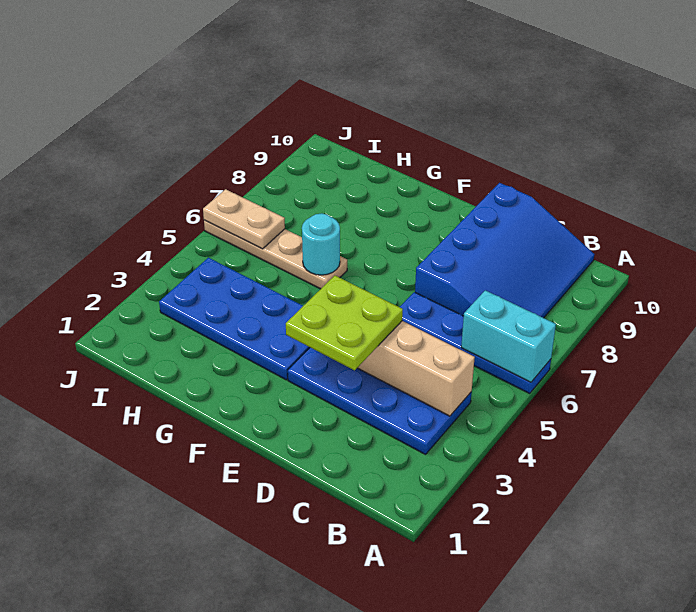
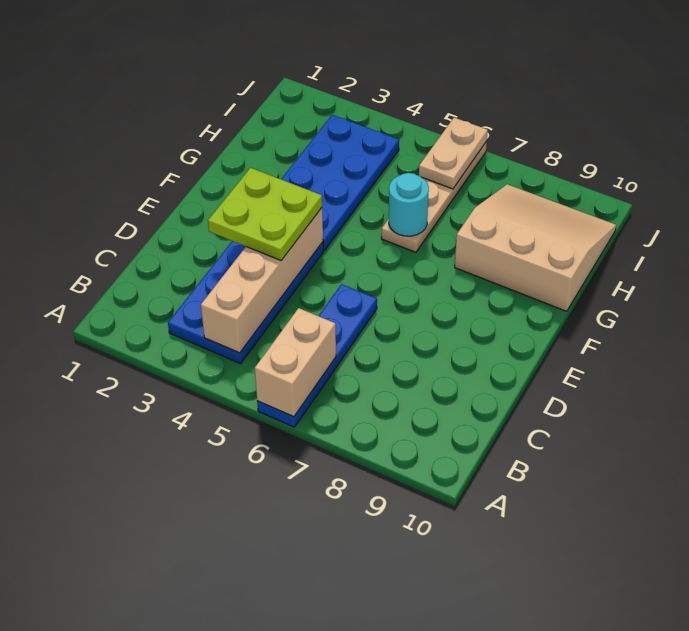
cyan brick A6:B6 level 2 -> tan brick A6:B6 level 2
blue slope B7:D10 level 1 top D -> none
none -> tan slope G8:I10 level 1 top G

